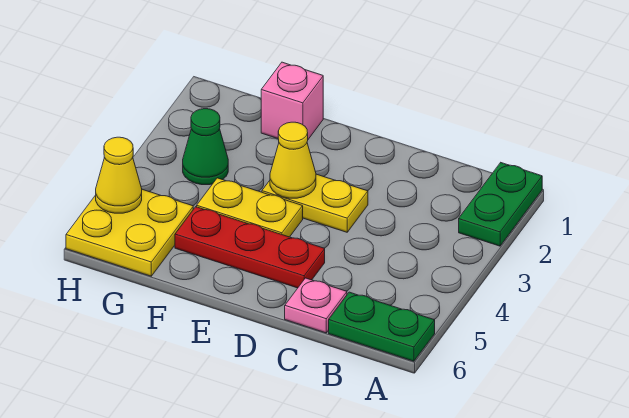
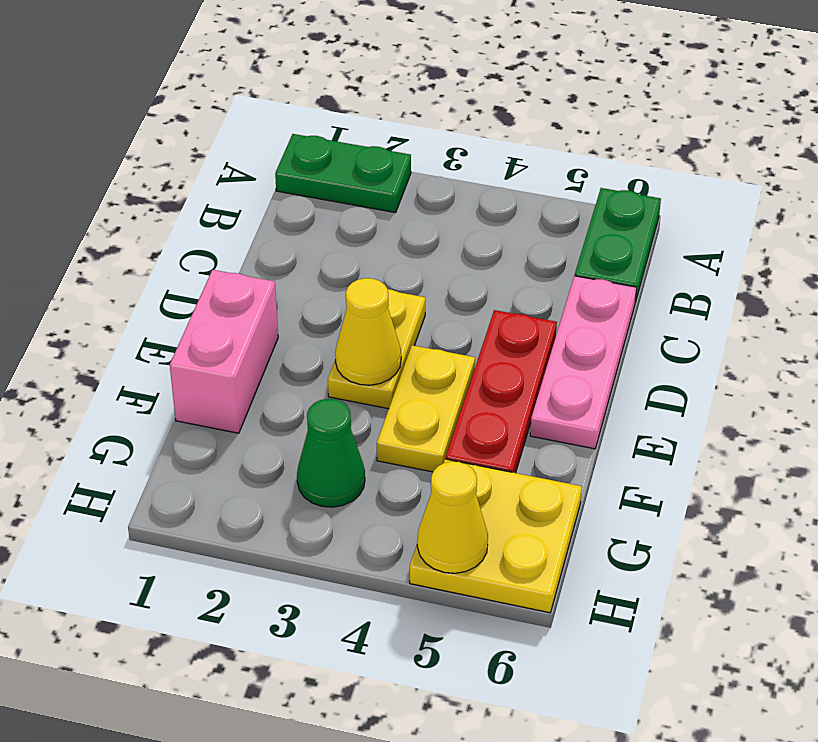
pink plate C6 level 1 -> pink plate C6:E6 level 1
pink brick F1 level 1 -> pink brick E1:F1 level 1

